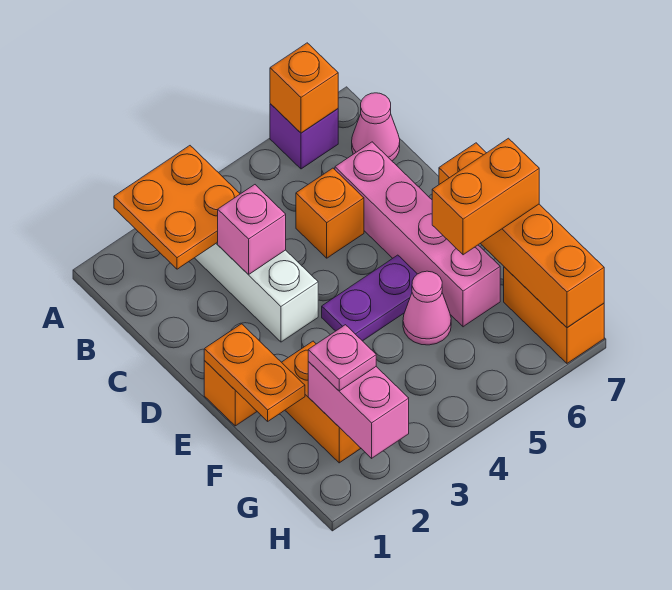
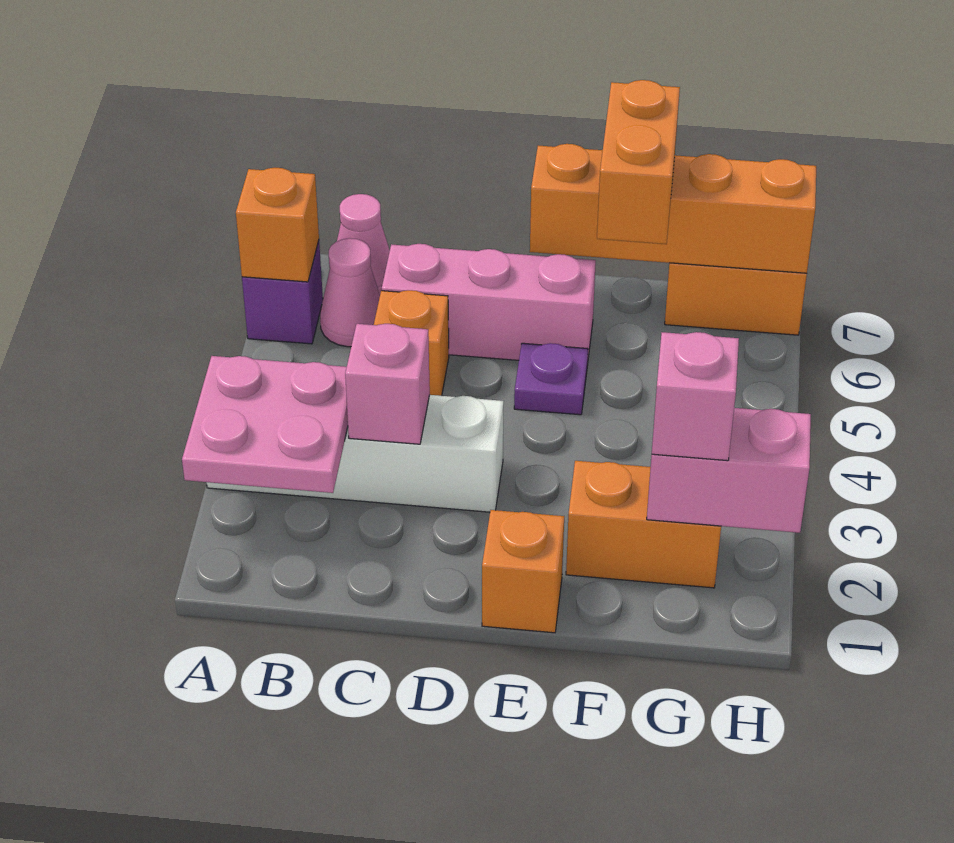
orange plate A2:B3 level 2 -> pink plate A2:B3 level 2
pink brick C6:F6 level 1 -> pink brick C6:E6 level 1
orange plate E1:F1 level 2 -> none
purple plate E4:E5 level 1 -> purple plate E5 level 1
pink cone F5 level 1 -> pink cone B6 level 1
pink plate G2 level 3 -> pink brick G2 level 3

